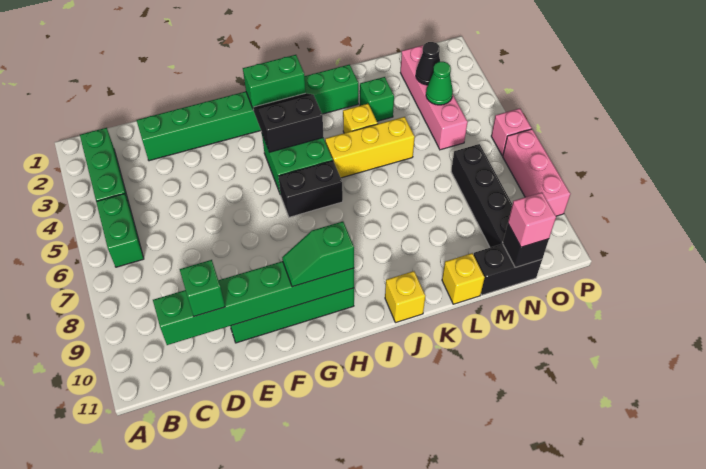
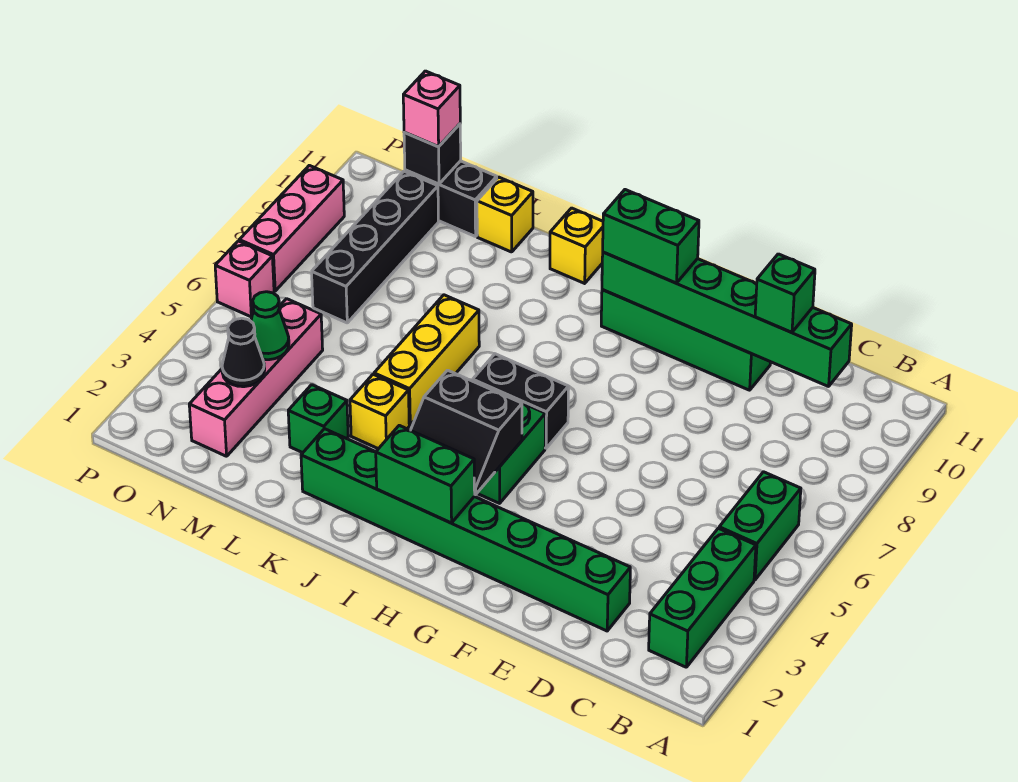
green slope G10:H10 level 3 top H -> green brick G10:H10 level 3
yellow brick J5:L5 level 1 -> yellow brick K5:K7 level 1

